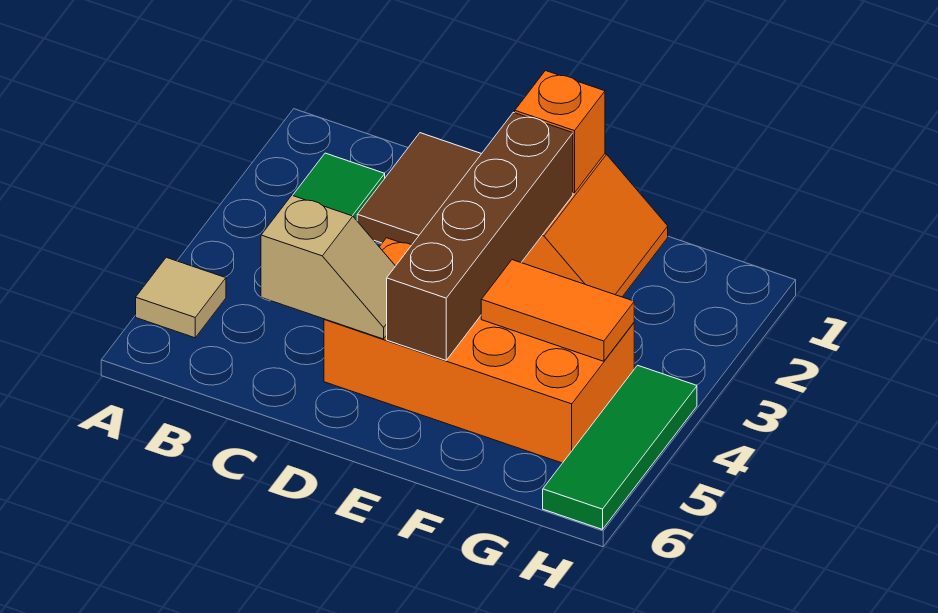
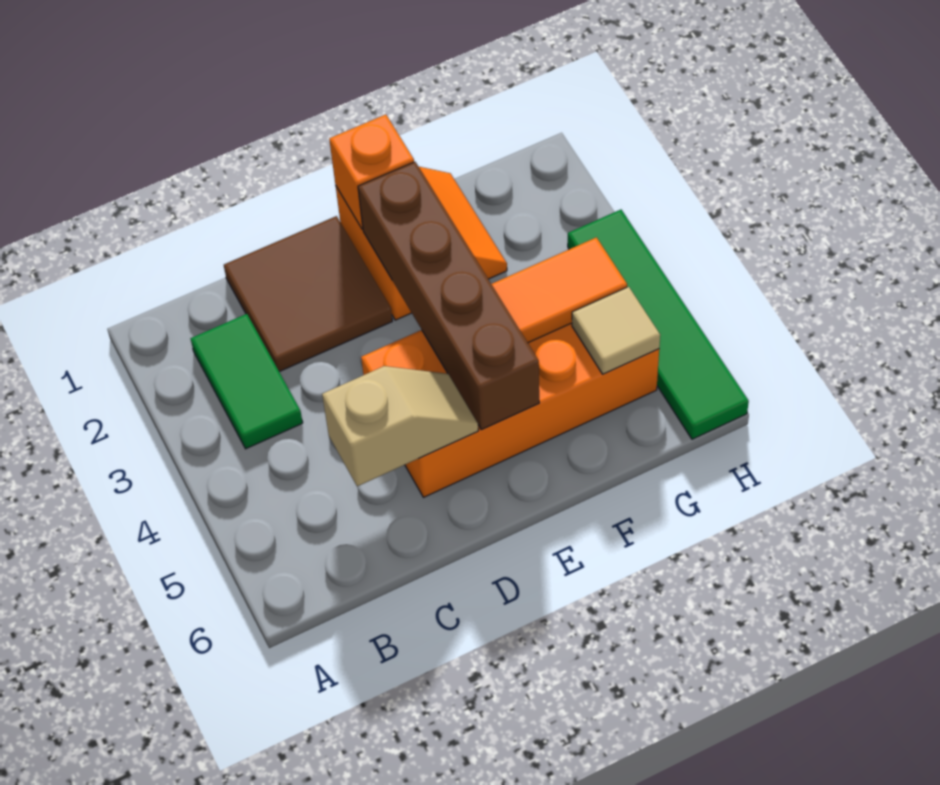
tan tile A5 level 1 -> tan tile G5 level 2
green tile H4:H6 level 1 -> green tile H3:H6 level 1

